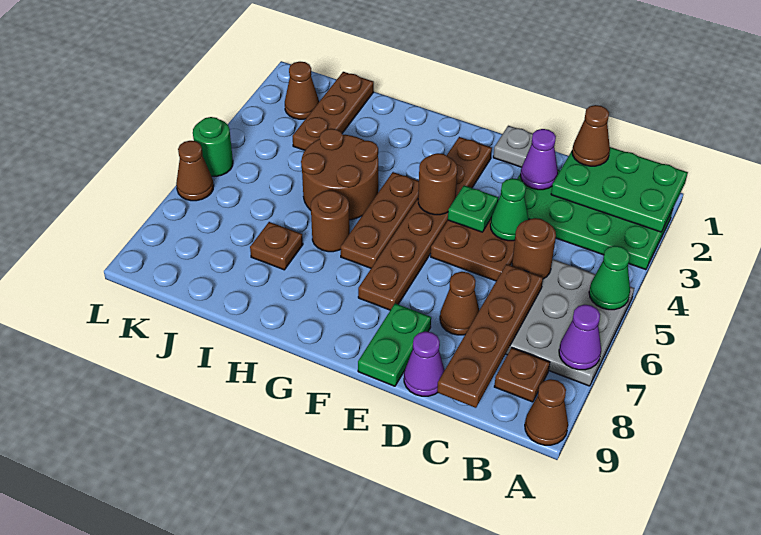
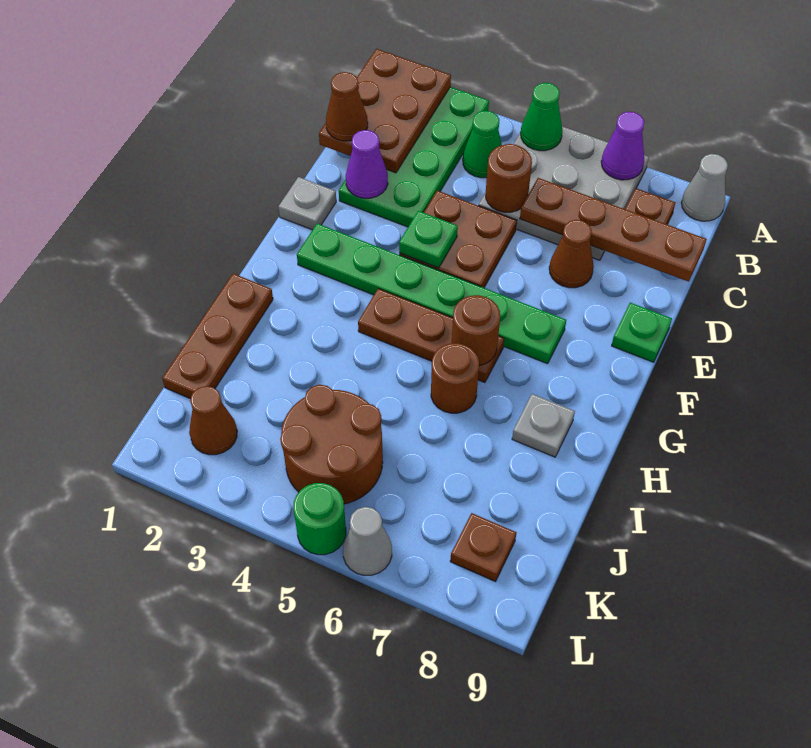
green plate A1:C2 level 2 -> brown plate A1:C2 level 2
brown cone A9 level 1 -> grey cone A9 level 1
green cone D4 level 2 -> green cone B4 level 1
purple cone D9 level 1 -> none
green plate E8:E9 level 1 -> green plate E9 level 1
brown plate F2:F7 level 1 -> green plate F2:F7 level 1
brown round brick F4 level 2 -> brown round brick G6 level 2
brown round brick H4:I5 level 1 -> brown round brick J4:K5 level 1
none -> grey plate H8 level 1
brown plate I7 level 1 -> brown plate K8 level 1
brown plate J1:J3 level 1 -> brown plate H1:J1 level 1
brown cone L6 level 1 -> grey cone L6 level 1

